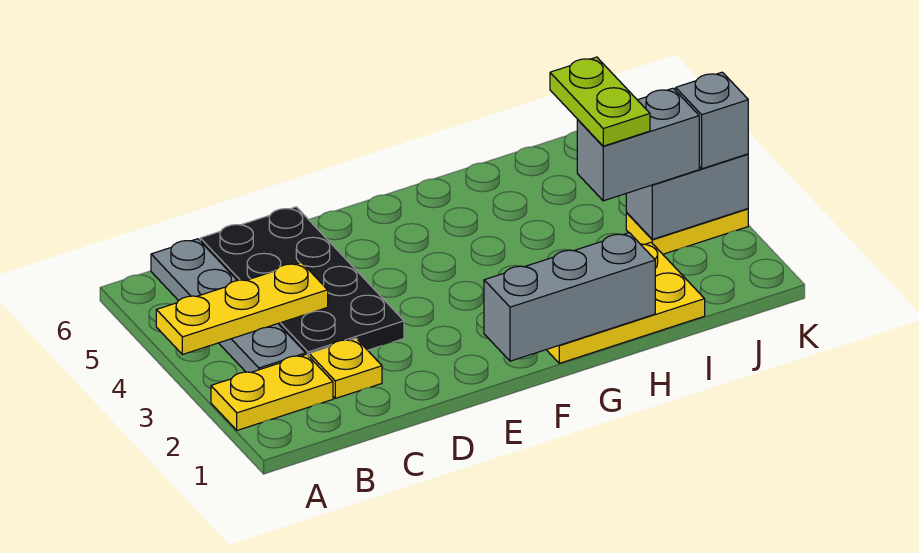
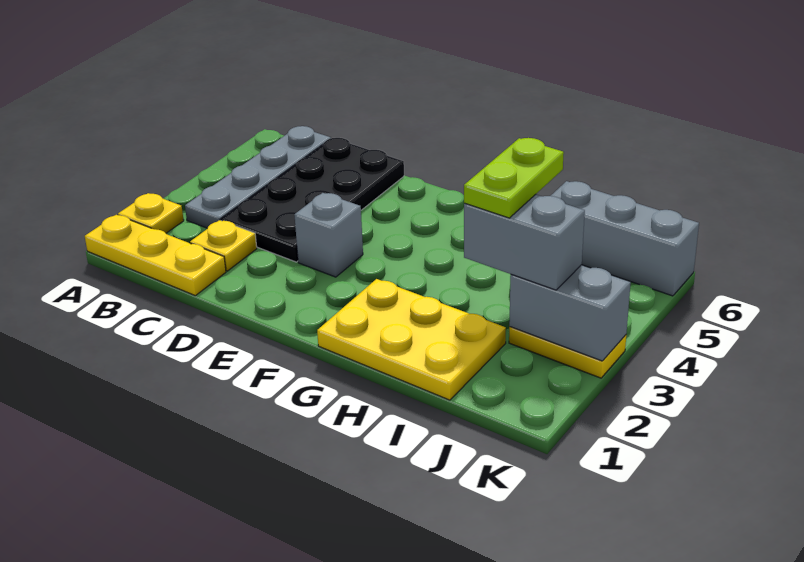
yellow plate A2:B2 level 1 -> yellow plate A2 level 1
yellow plate A4:C4 level 2 -> yellow plate A1:C1 level 1
grey brick F1:H1 level 2 -> grey brick I6:K6 level 1
grey brick K3 level 3 -> grey brick E3 level 1

